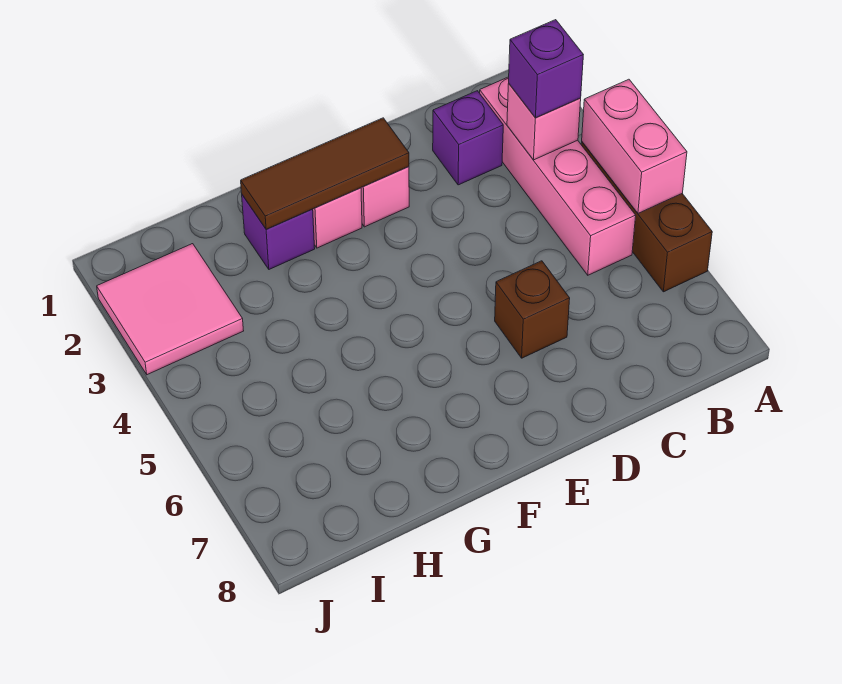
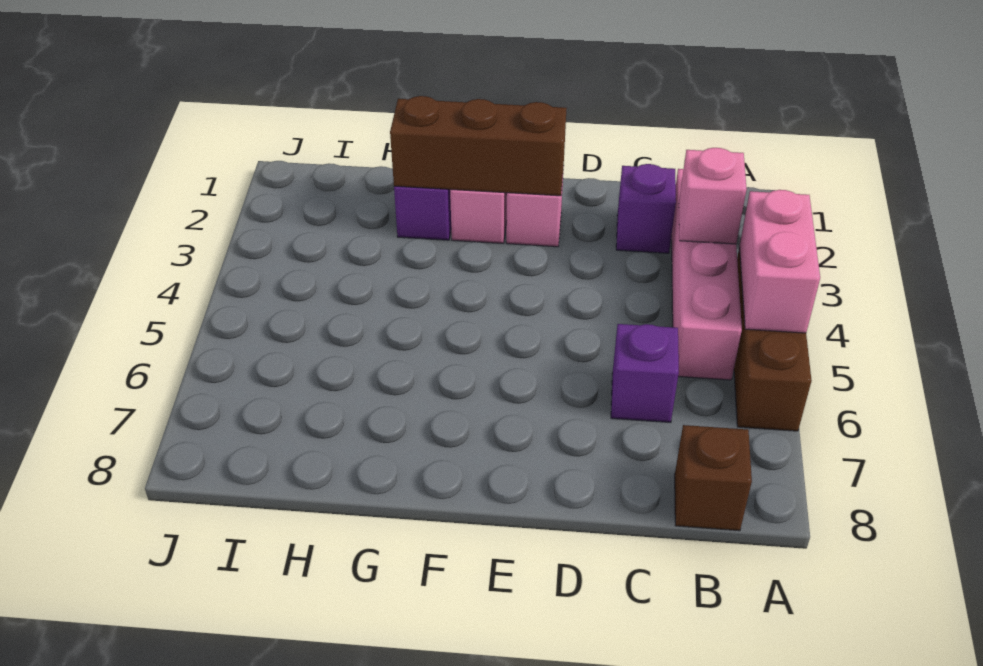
purple brick B3 level 3 -> purple brick C6 level 1
brown brick D6 level 1 -> brown brick B8 level 1
brown tile E2:G2 level 2 -> brown brick E2:G2 level 2
pink tile I2:J3 level 1 -> none

